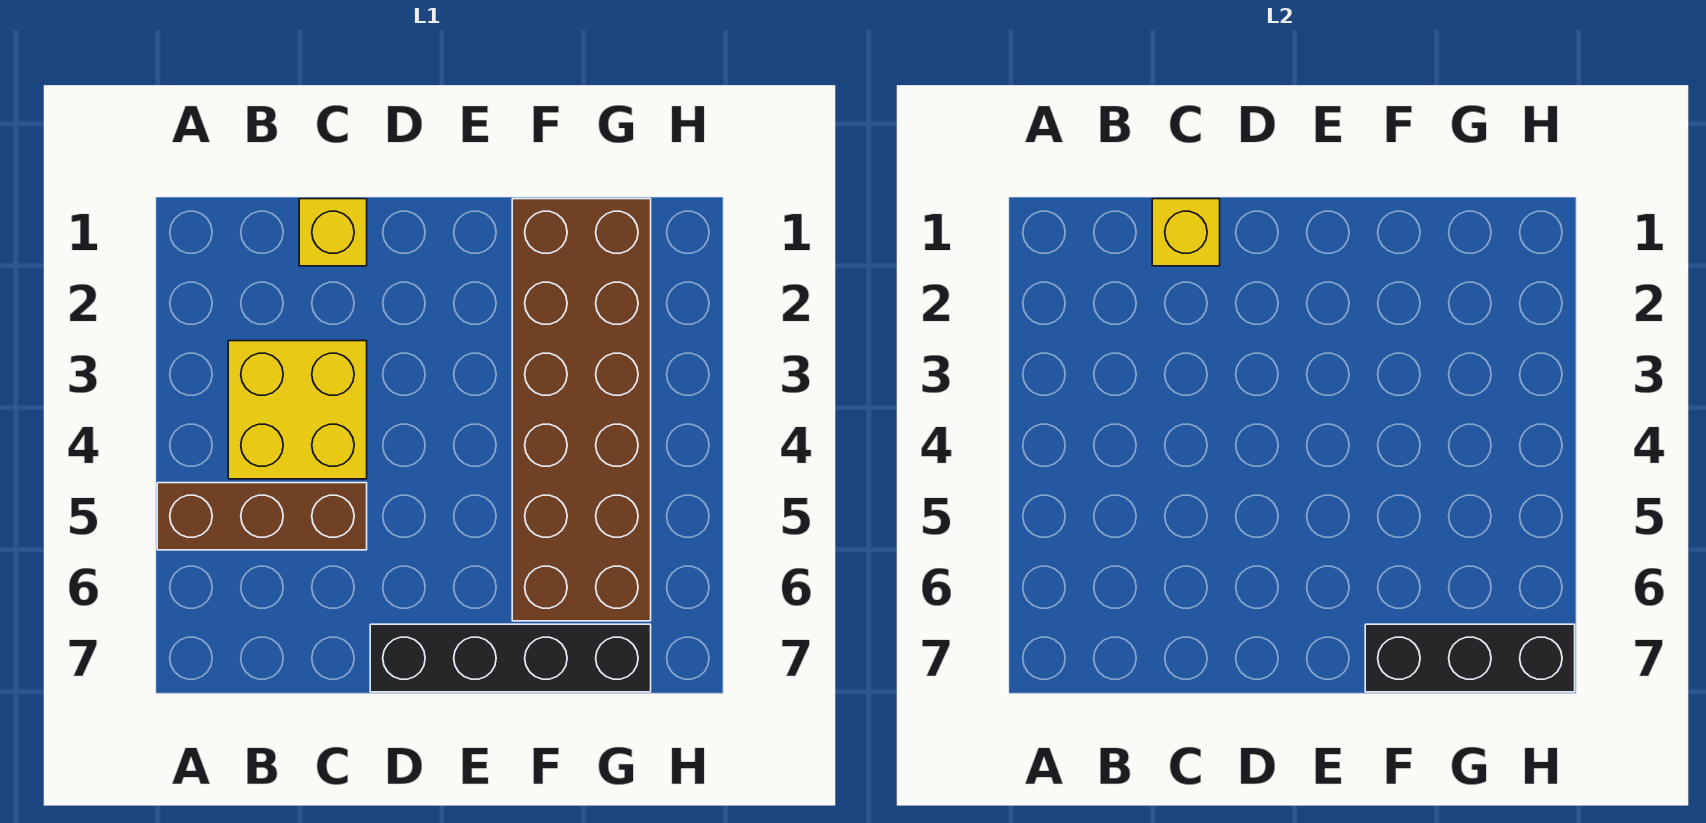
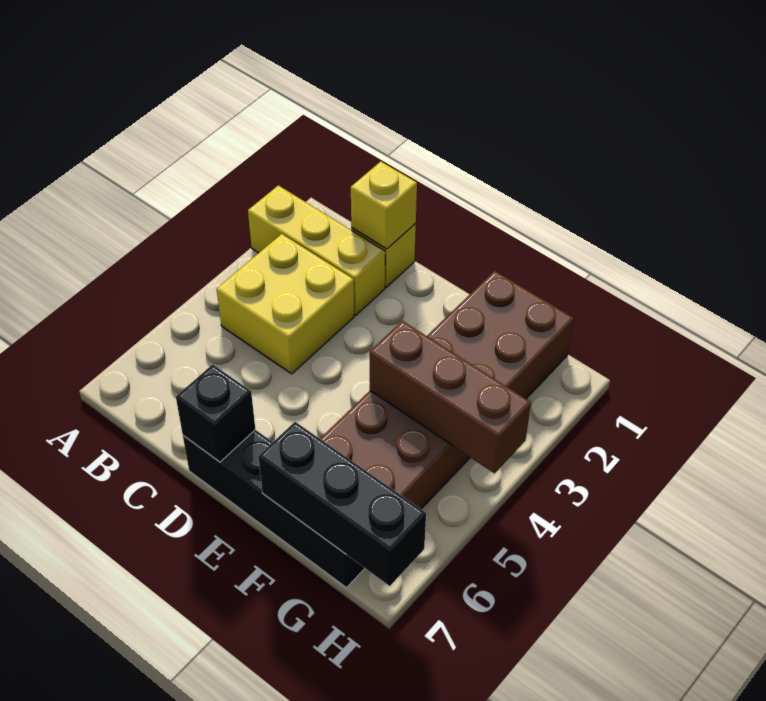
none -> yellow brick A2:C2 level 1
brown brick A5:C5 level 1 -> brown brick F4:H4 level 2
none -> black brick D7 level 2

